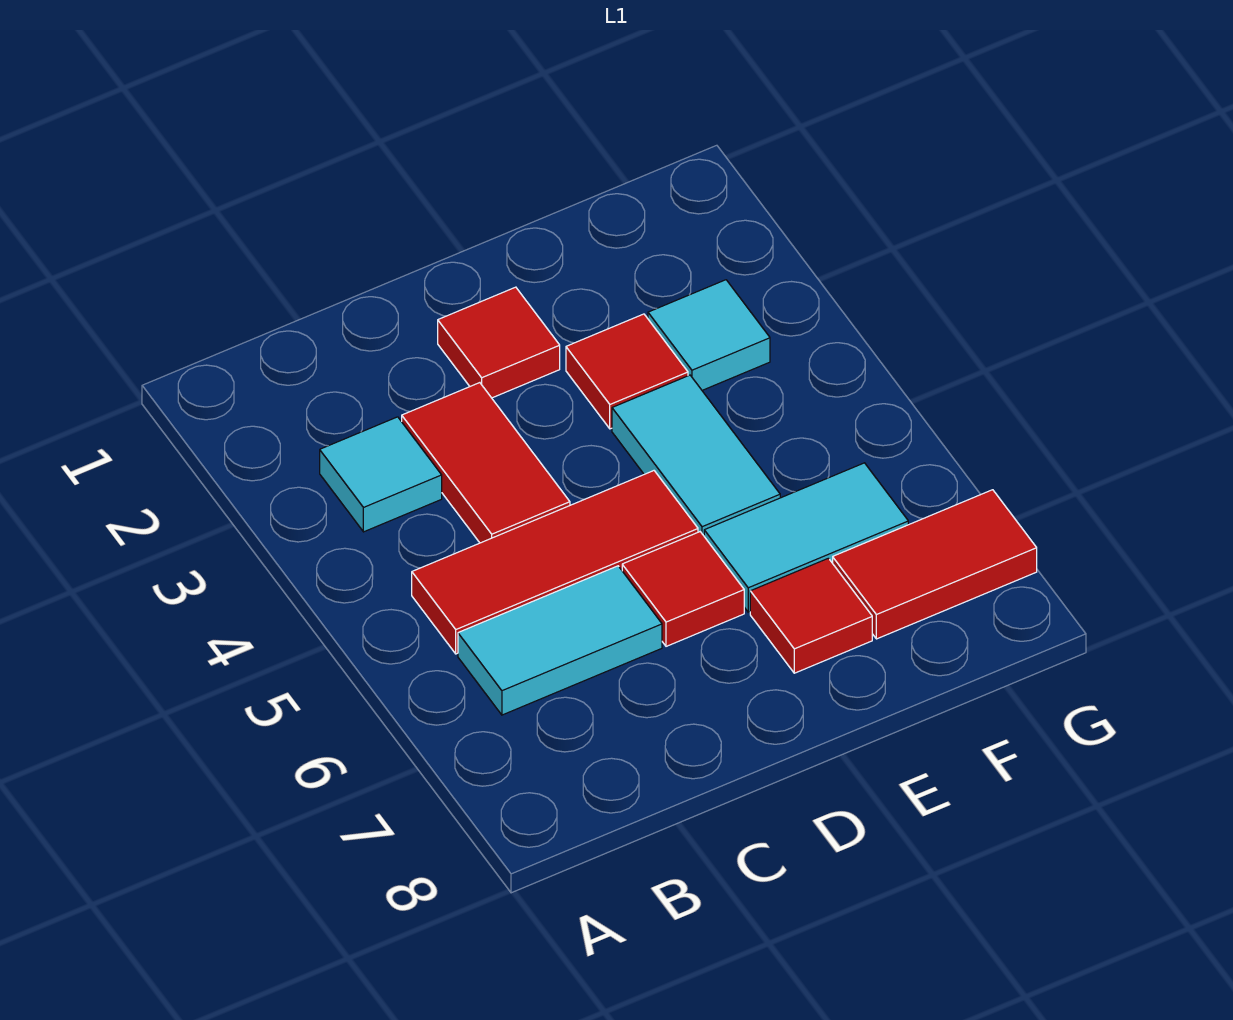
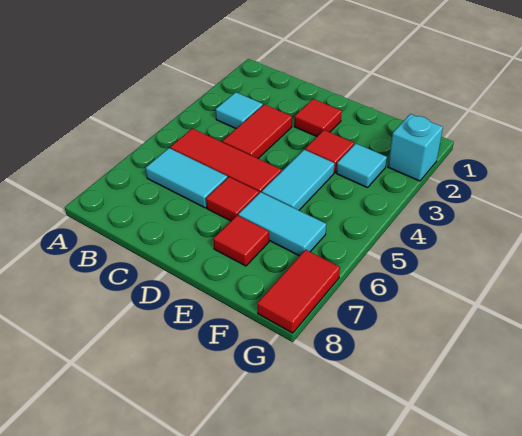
red tile F7:G7 level 1 -> red tile G7:G8 level 1
none -> cyan brick G2 level 1

